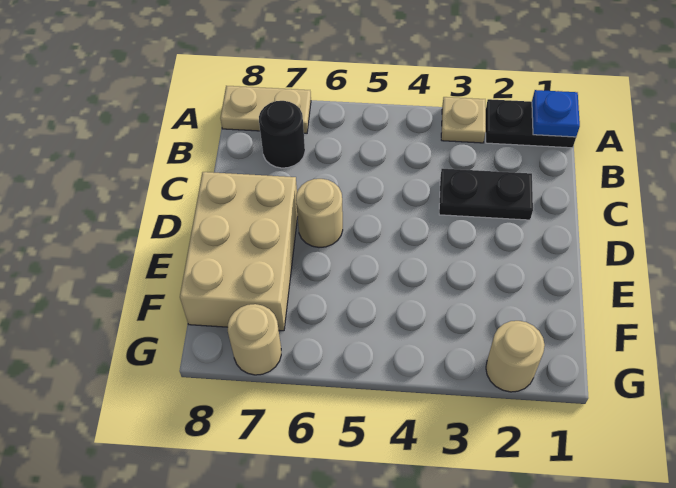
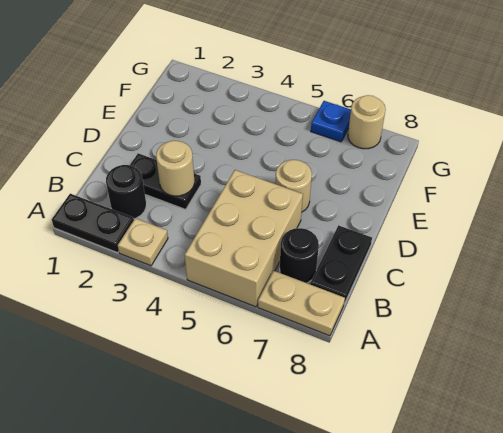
blue plate A1 level 2 -> blue plate G6 level 1
none -> black round brick B2 level 1
none -> black plate B8:C8 level 1
tan brick D7:F8 level 1 -> tan brick A5:C6 level 1
tan round brick G2 level 1 -> tan round brick C3 level 2

